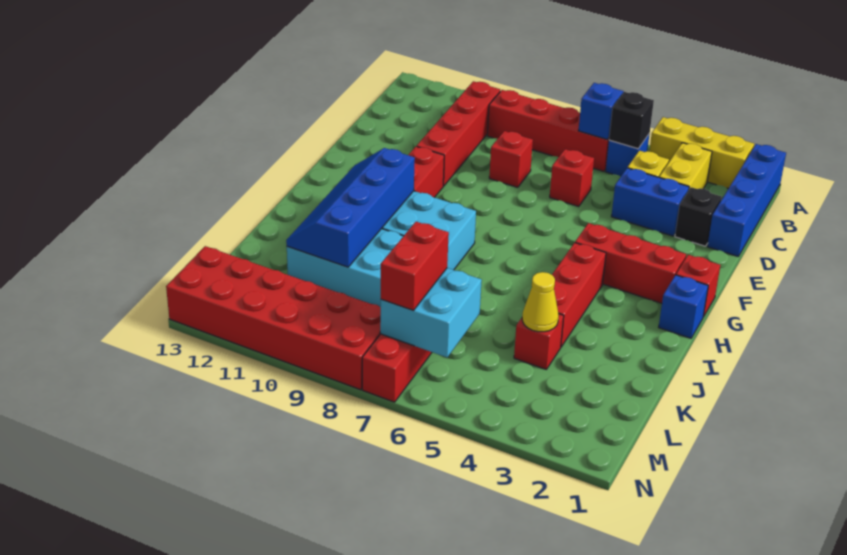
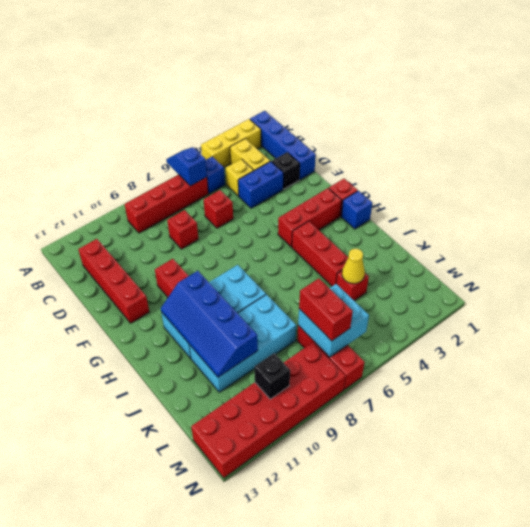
black brick B5 level 2 -> black brick M10 level 2
red brick B10:E10 level 1 -> red brick C12:F12 level 1

